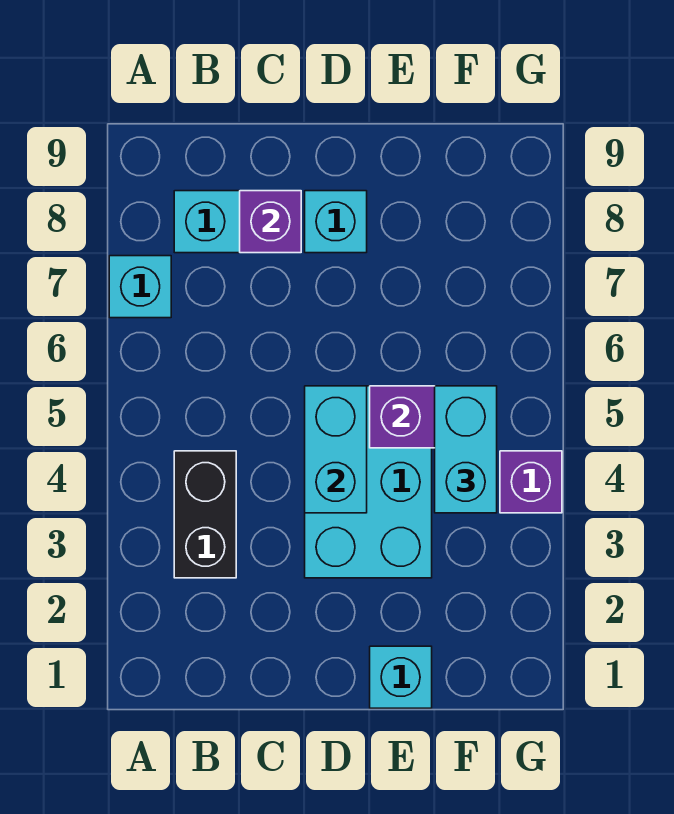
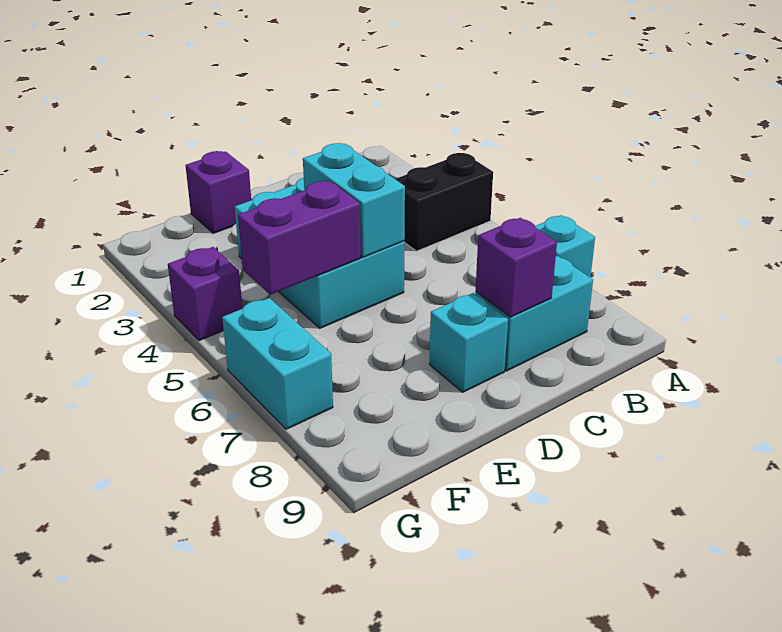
black brick B3:B4 level 1 -> black brick A4:B4 level 1
cyan brick E1 level 1 -> purple brick E1 level 1
cyan brick F4:F5 level 3 -> cyan brick G6:G7 level 1

